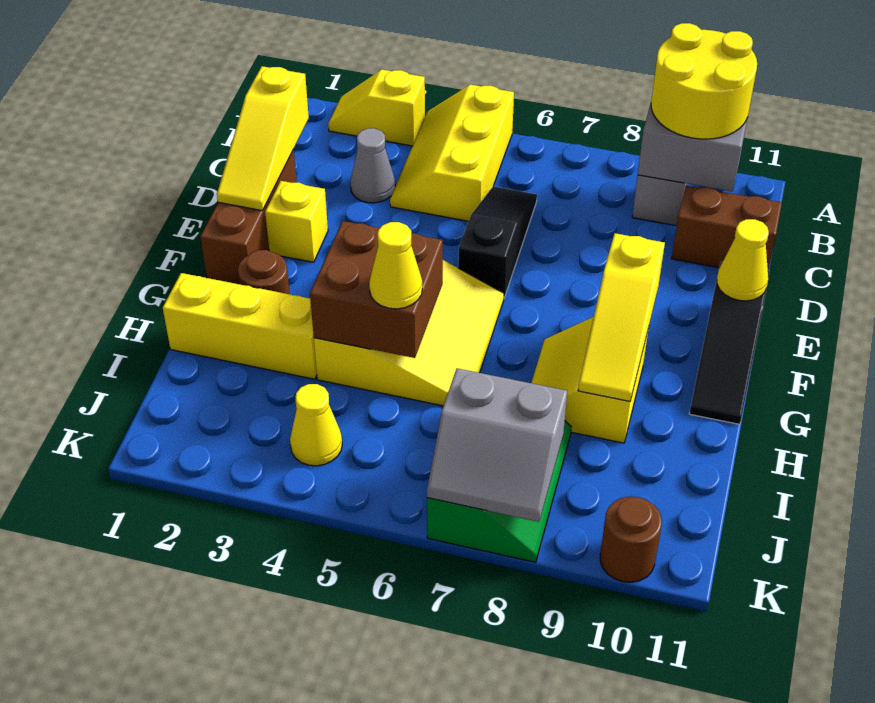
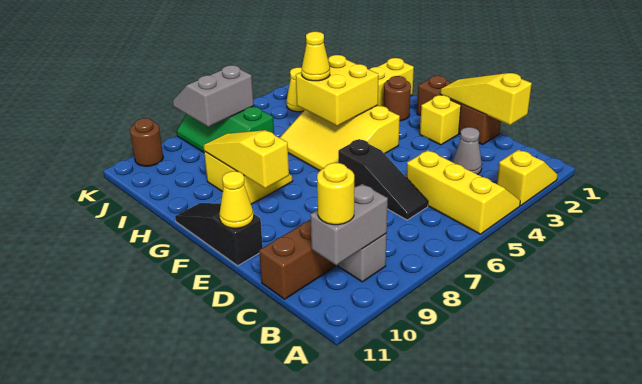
yellow round brick A9:B10 level 3 -> yellow round brick B10 level 3
brown brick G4:H5 level 2 -> yellow brick G4:H5 level 2

